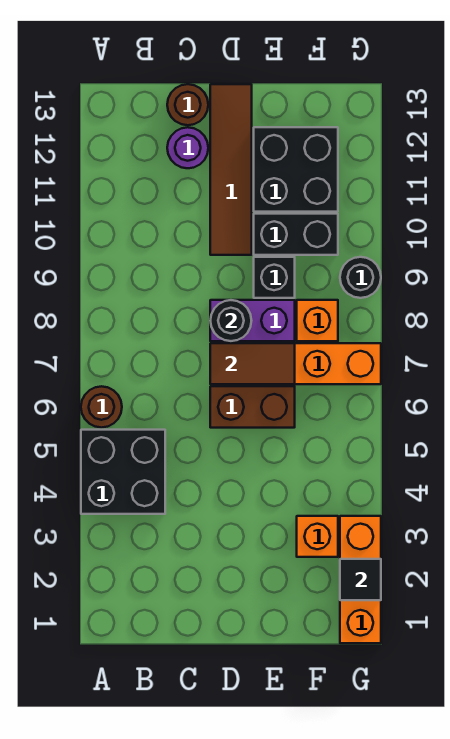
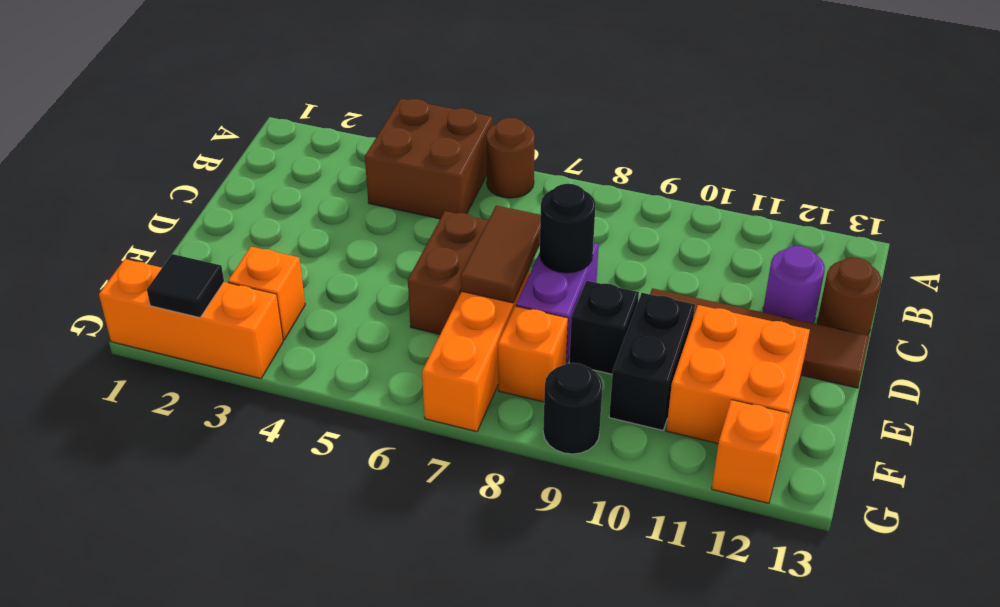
black brick A4:B5 level 1 -> brown brick A4:B5 level 1
black brick E11:F12 level 1 -> orange brick E11:F12 level 1
none -> orange brick G12 level 1

